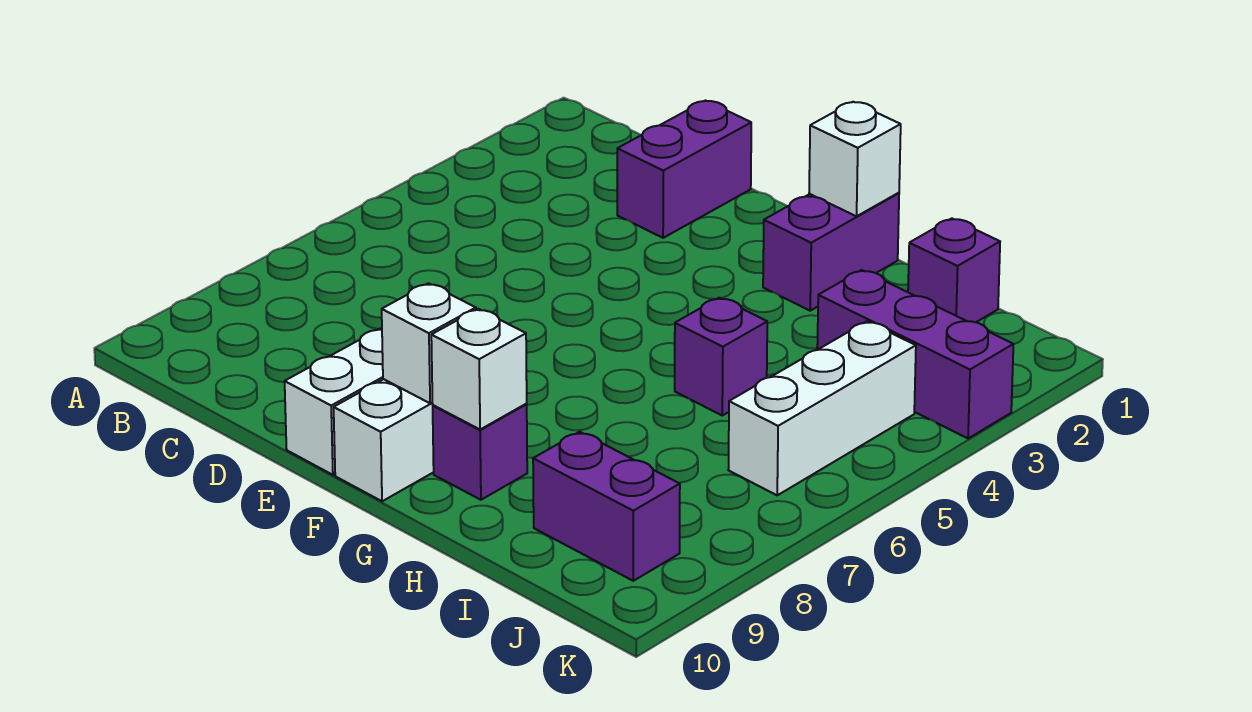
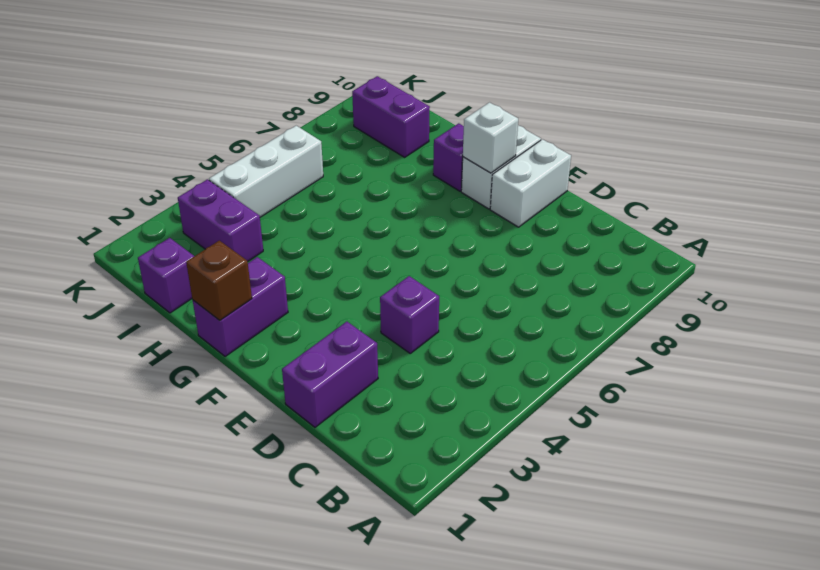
white brick G1 level 2 -> brown brick G1 level 2
white brick G9 level 2 -> none
purple brick H5 level 1 -> purple brick D4 level 1
purple brick I3:K3 level 1 -> purple brick I3:J3 level 1

